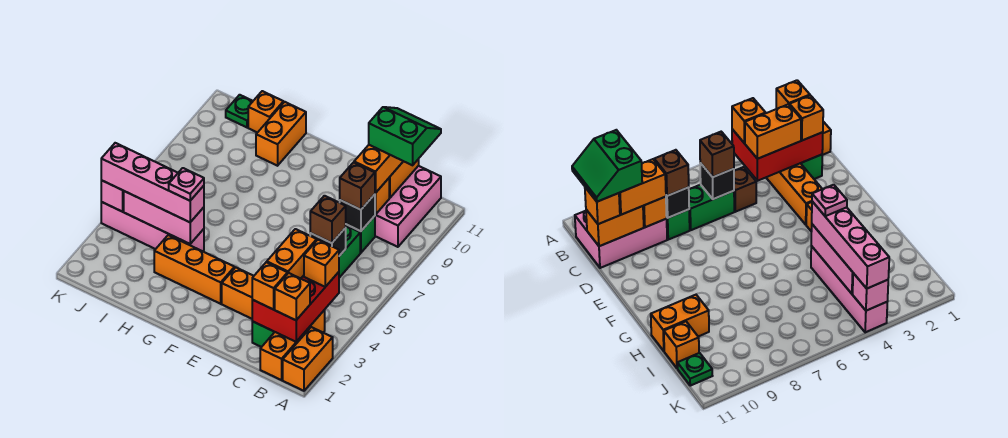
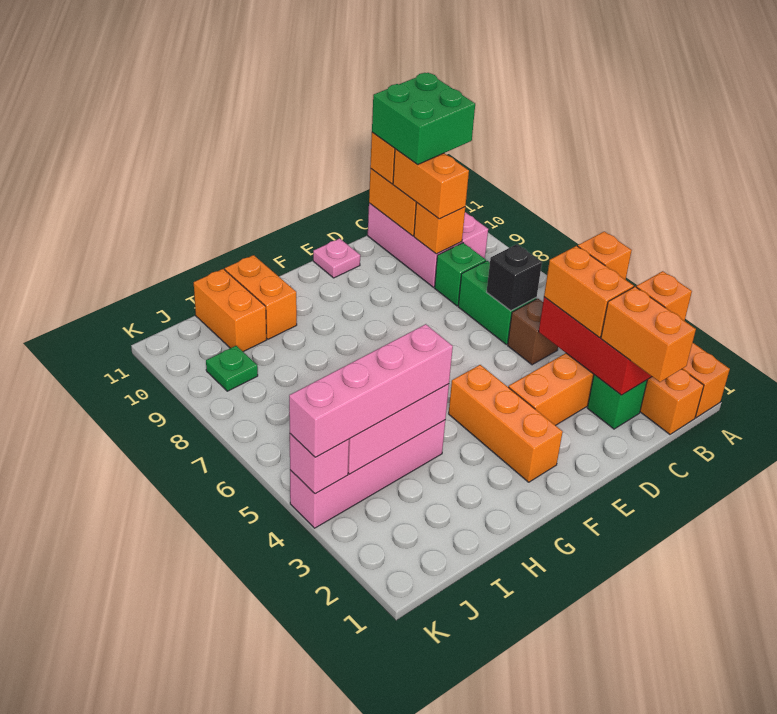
green slope B10:C11 level 4 top 10 -> green brick B10:C11 level 4
orange brick C2 level 3 -> orange brick C1:C2 level 3
brown brick C6 level 3 -> none
black brick C8 level 2 -> none
brown brick C8 level 3 -> none
orange brick F3:H3 level 1 -> orange brick F2:F4 level 1
pink plate H4 level 4 -> pink plate E11 level 1
orange brick I11 level 1 -> orange brick I10:I11 level 1
green plate J11 level 1 -> green plate J9 level 1

